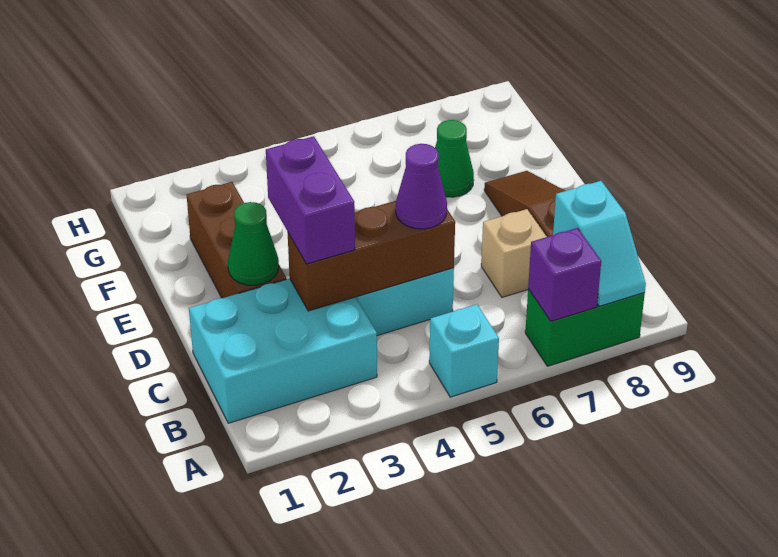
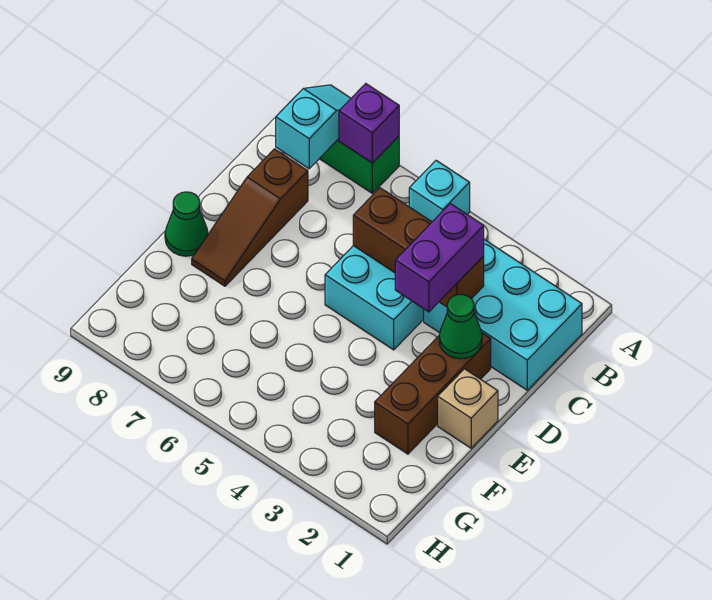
purple cone C5 level 3 -> none
tan brick C7 level 1 -> tan brick E1 level 1
green cone F7 level 1 -> green cone E9 level 1

